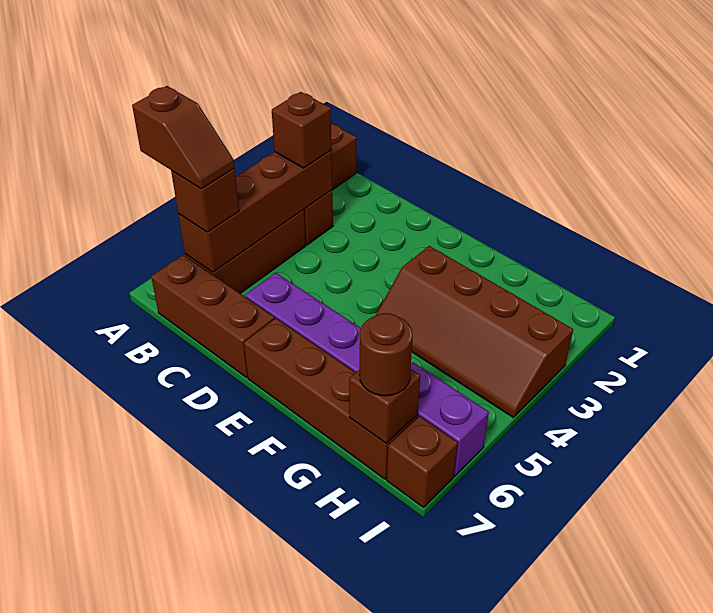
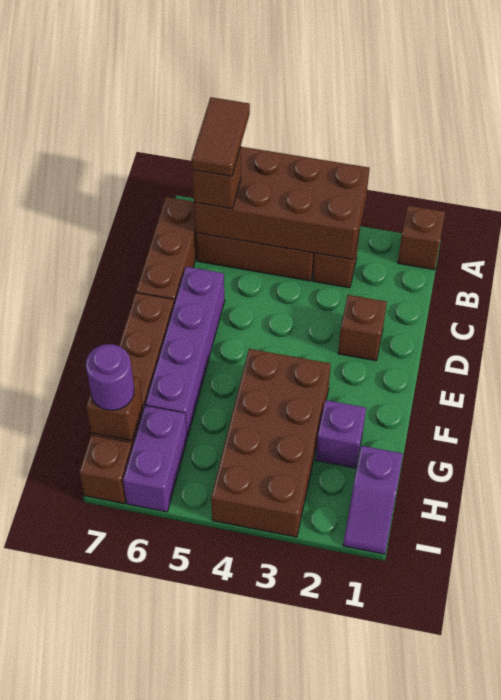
brown slope A6:B6 level 4 top A -> brown tile A6:B6 level 4
brown brick B3:B6 level 2 -> brown brick A3:B6 level 2
brown brick B3 level 3 -> brown brick D2 level 1
brown slope F3:I4 level 1 top 3 -> brown brick F3:I4 level 1
none -> purple brick G2 level 1
none -> purple slope H1:I1 level 1 top H
brown round brick H7 level 3 -> purple round brick H7 level 3

